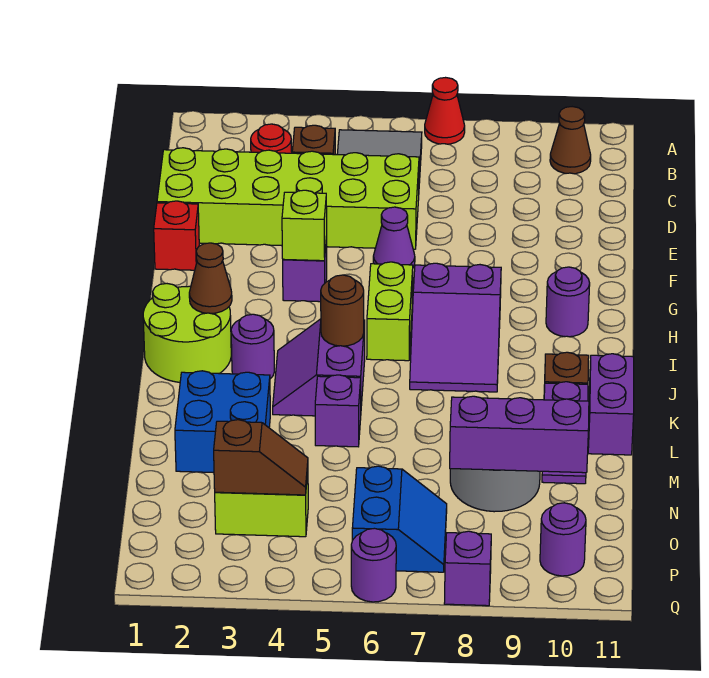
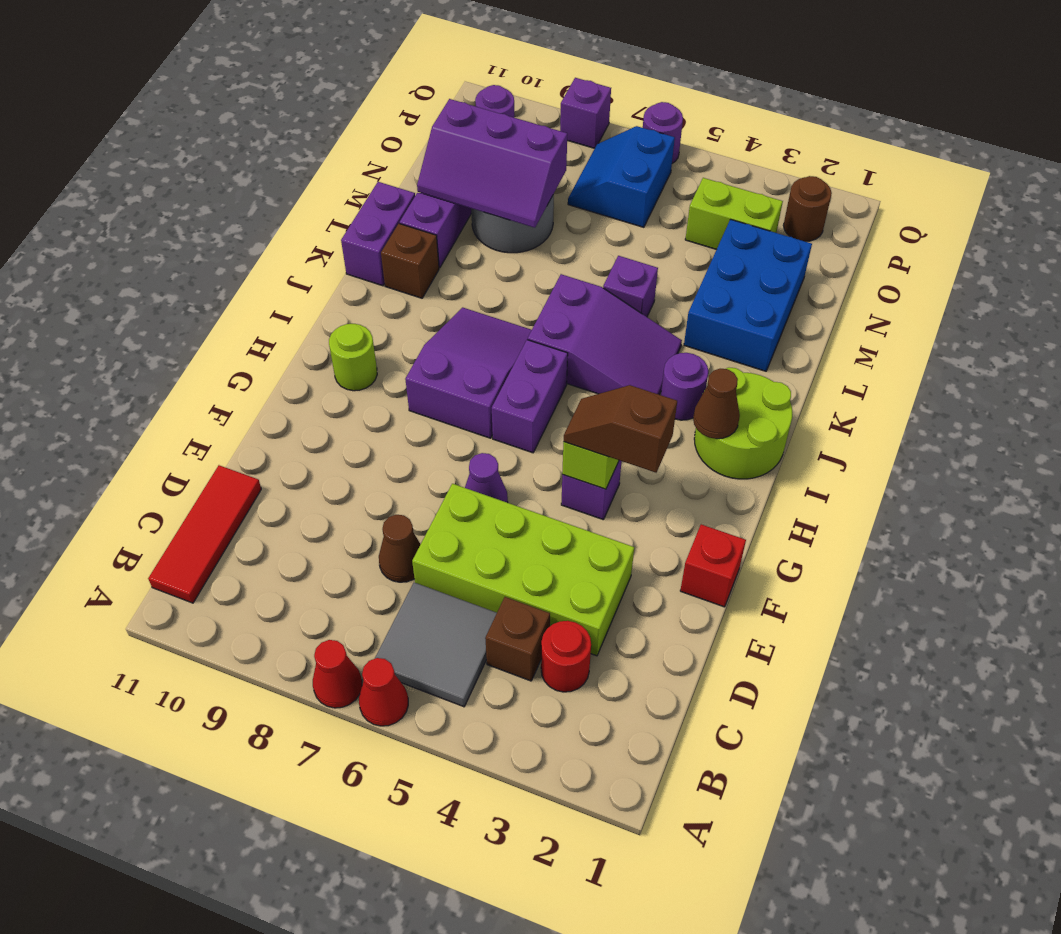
none -> red cone A6 level 1
brown cone B10 level 1 -> brown cone D7 level 1
none -> red tile B11:D11 level 1
lime brick D1:E6 level 1 -> lime brick D3:E6 level 1
lime brick H6:I6 level 1 -> purple brick H6:I6 level 1
purple round brick H10 level 1 -> lime round brick H10 level 1
purple slope J4:K5 level 1 top 5 -> purple slope J4:K6 level 1 top 6
brown round brick J5 level 2 -> brown round brick P2 level 1
blue brick L2:M3 level 1 -> blue brick L2:N3 level 1
brown slope O3:O4 level 2 top 3 -> brown slope G3:G4 level 3 top 3

